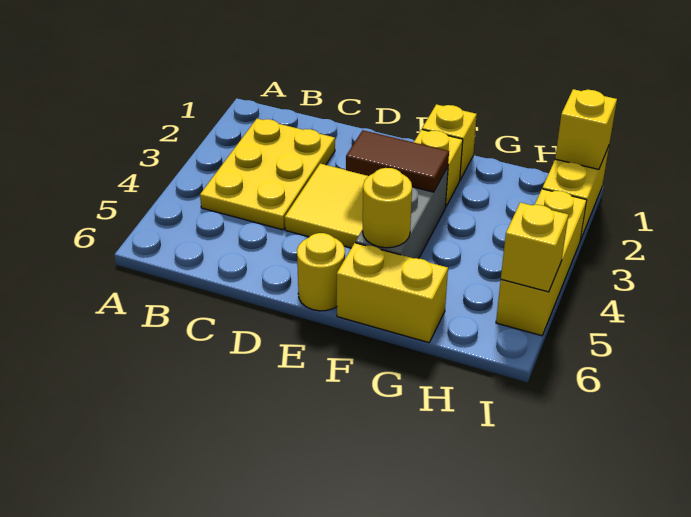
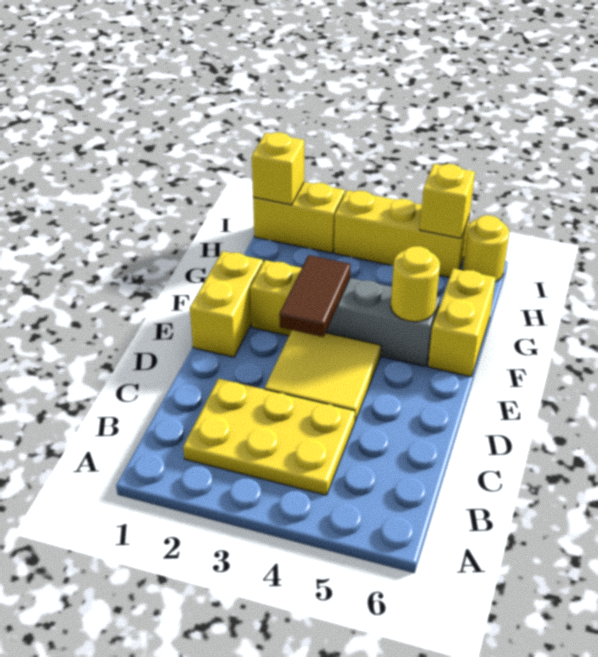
yellow round brick E6 level 1 -> yellow round brick I6 level 1
yellow brick F1 level 1 -> yellow brick E1:F1 level 1

